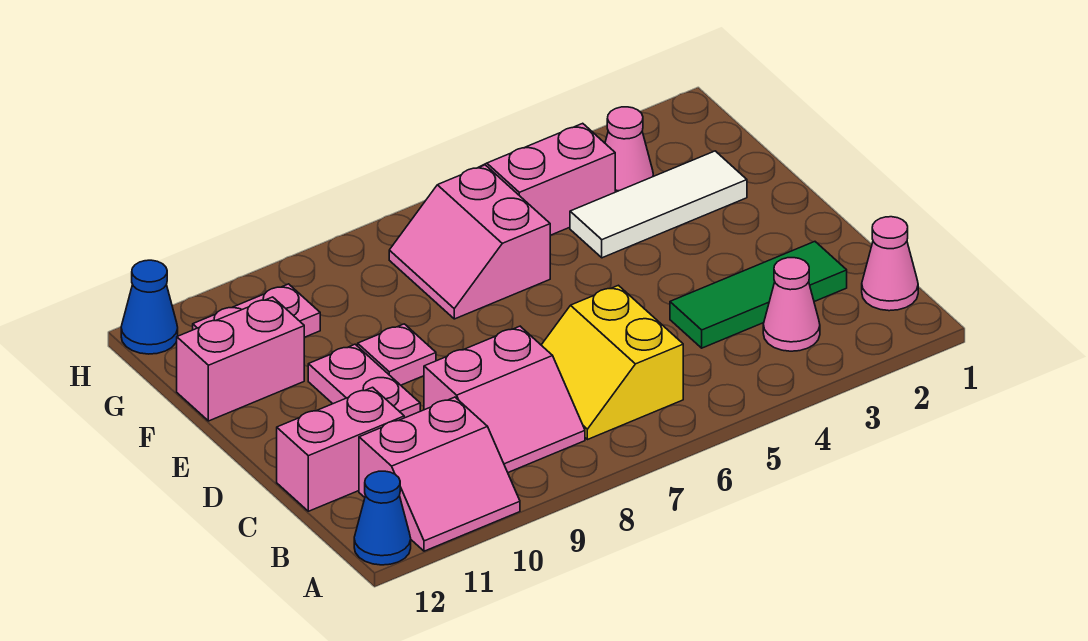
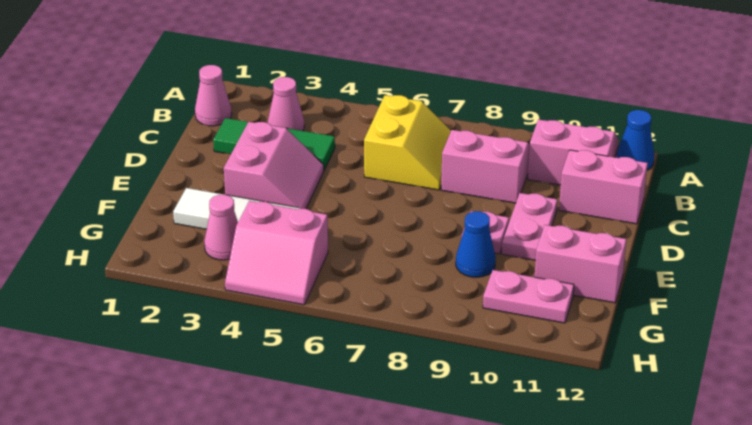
pink slope F6:G7 level 1 top 6 -> pink slope D3:E4 level 1 top 3
blue cone H12 level 1 -> blue cone F9 level 1

